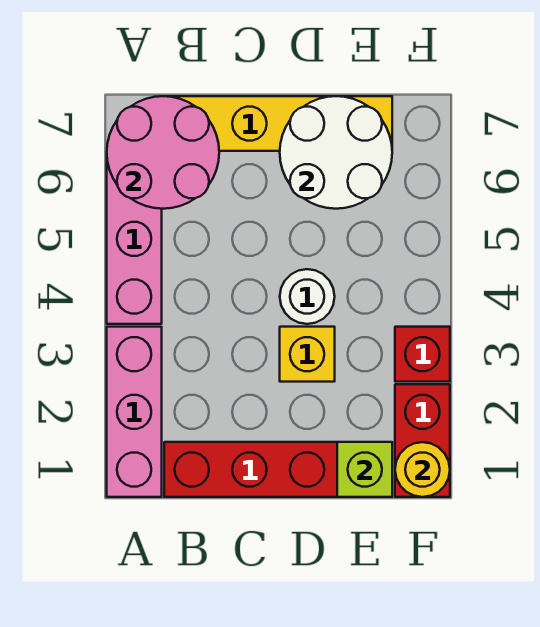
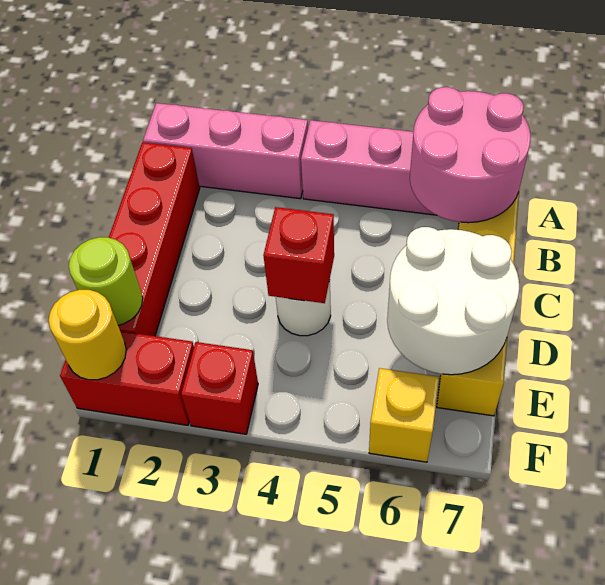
yellow brick D3 level 1 -> yellow brick F6 level 1
none -> red brick D4 level 2
lime brick E1 level 2 -> lime round brick E1 level 2

